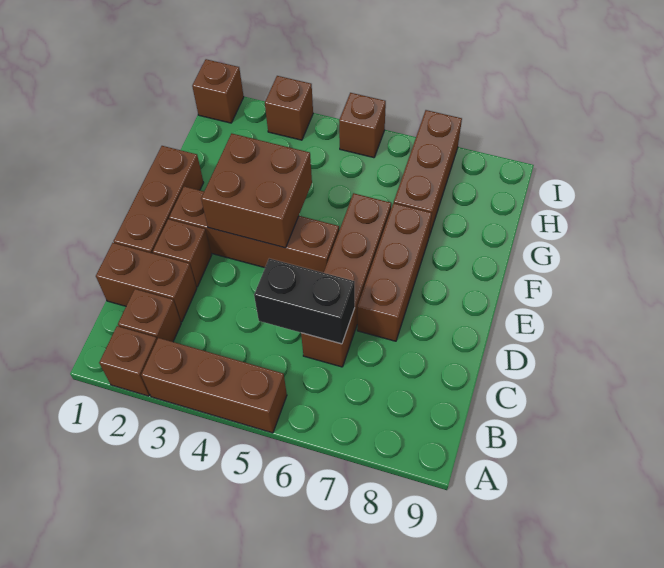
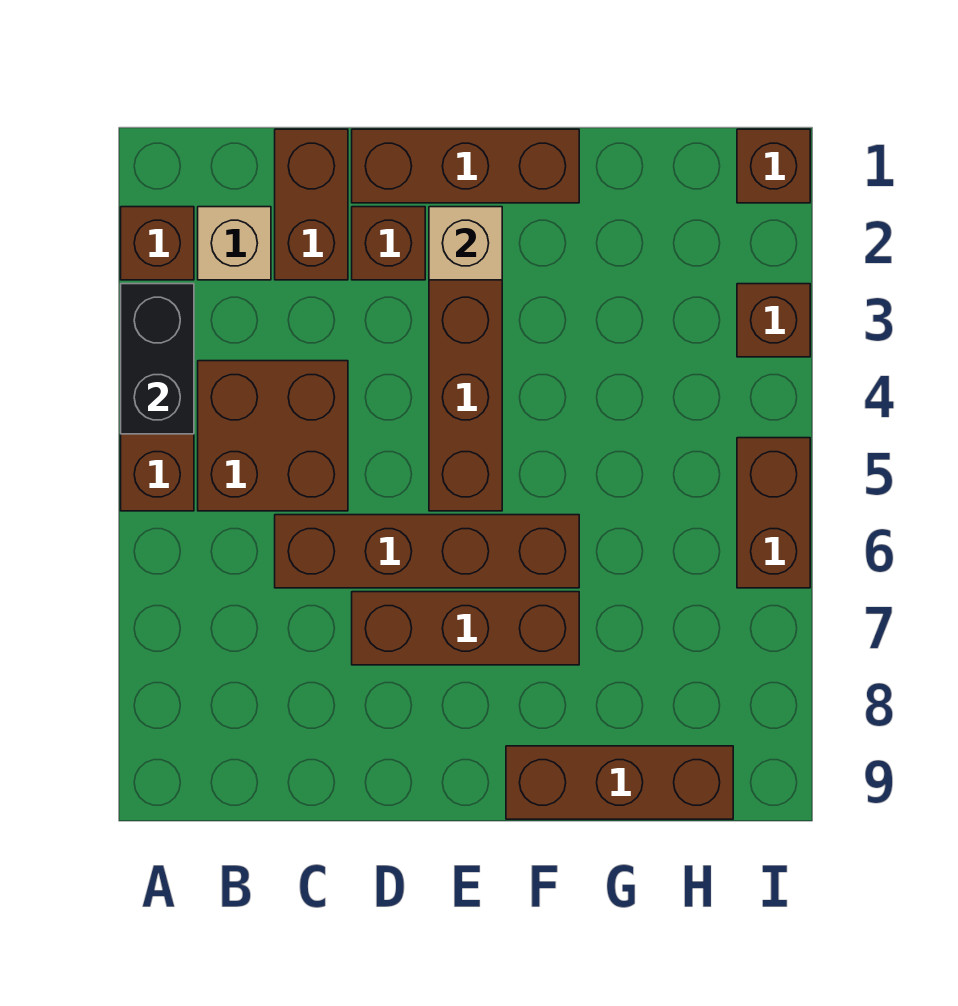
brown brick B2 level 1 -> tan brick B2 level 1
black brick C5:C6 level 2 -> black brick A3:A4 level 2
none -> tan brick E2 level 2
brown brick E3:F4 level 2 -> brown brick B4:C5 level 1
brown brick G7:I7 level 1 -> brown brick F9:H9 level 1
brown brick I5 level 1 -> brown brick I5:I6 level 1

